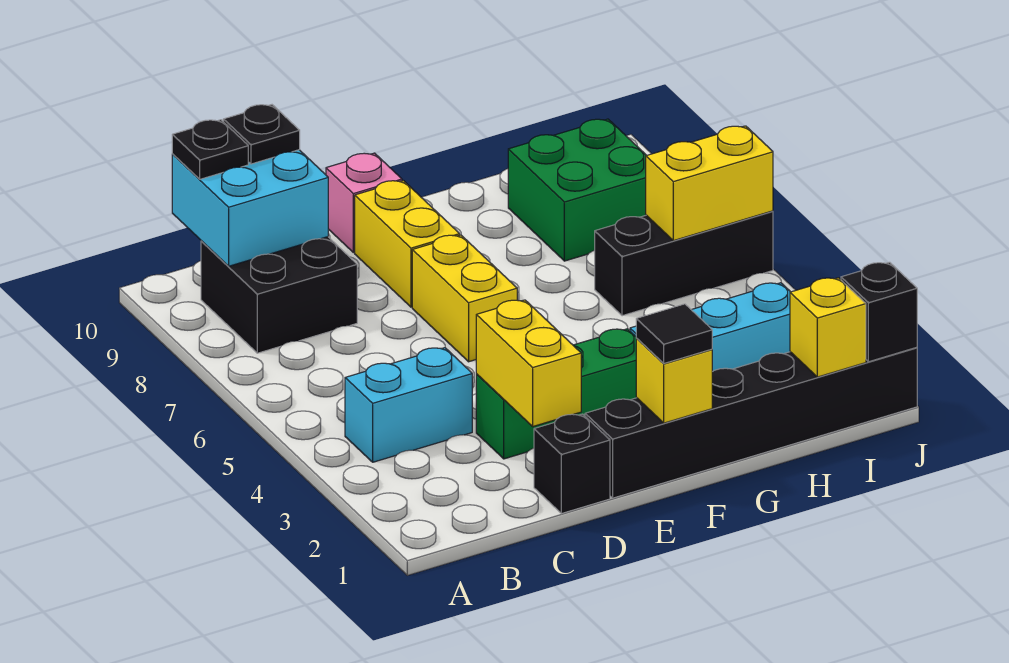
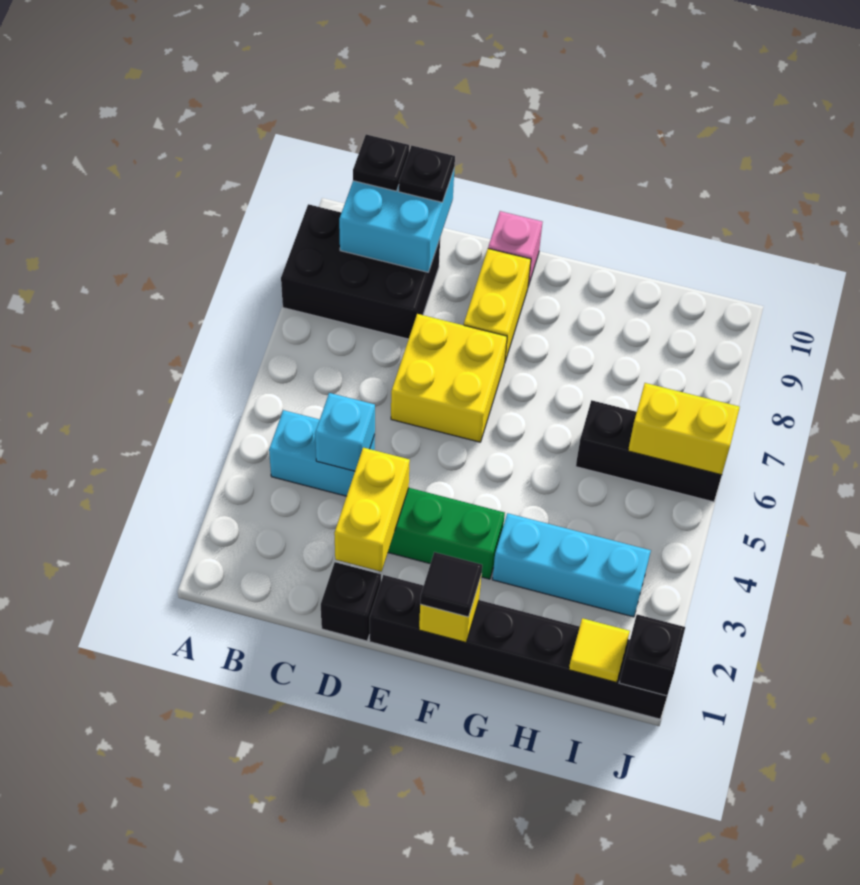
black brick B8:C9 level 1 -> black brick A8:C9 level 1
none -> cyan brick C4 level 2
yellow brick E6:E7 level 1 -> yellow brick D6:E7 level 1
green brick H8:I9 level 1 -> none
yellow brick I1 level 2 -> yellow tile I1 level 2

